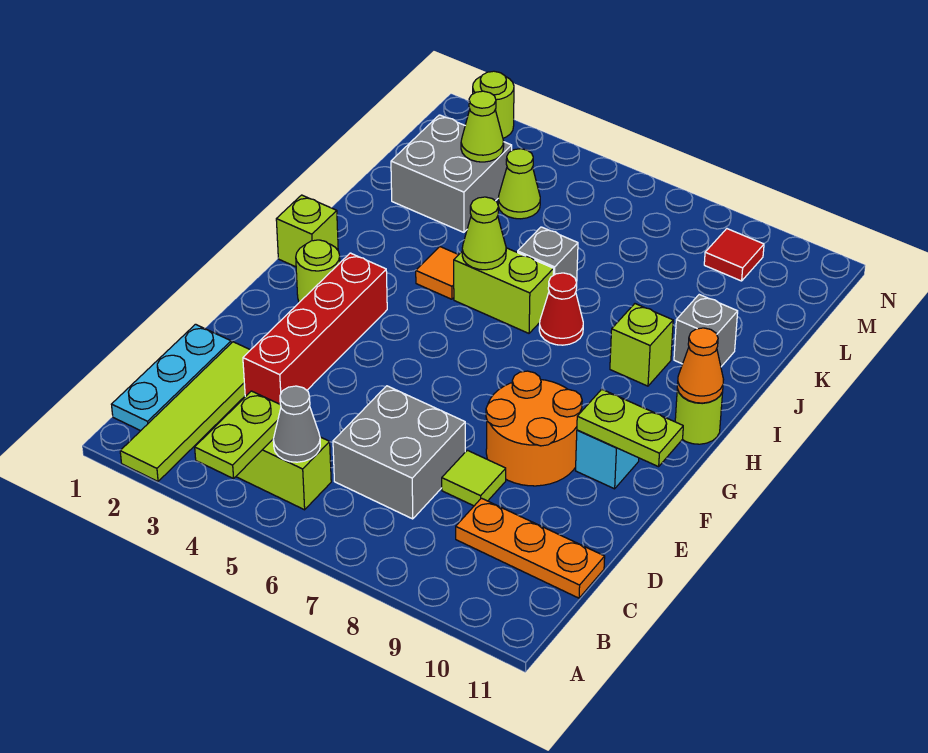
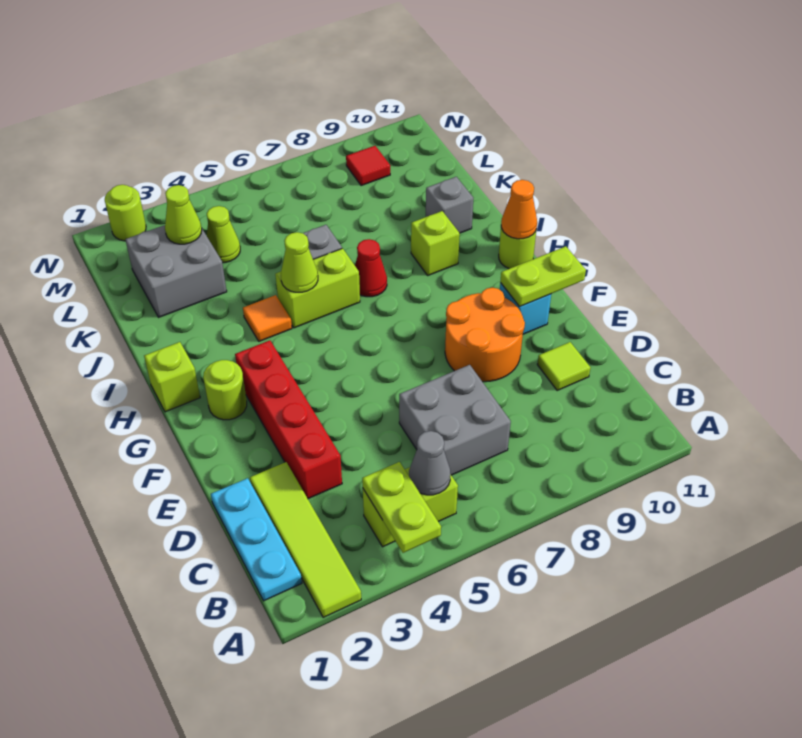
orange plate C9:C11 level 1 -> none
lime tile D8 level 1 -> lime tile D10 level 1

